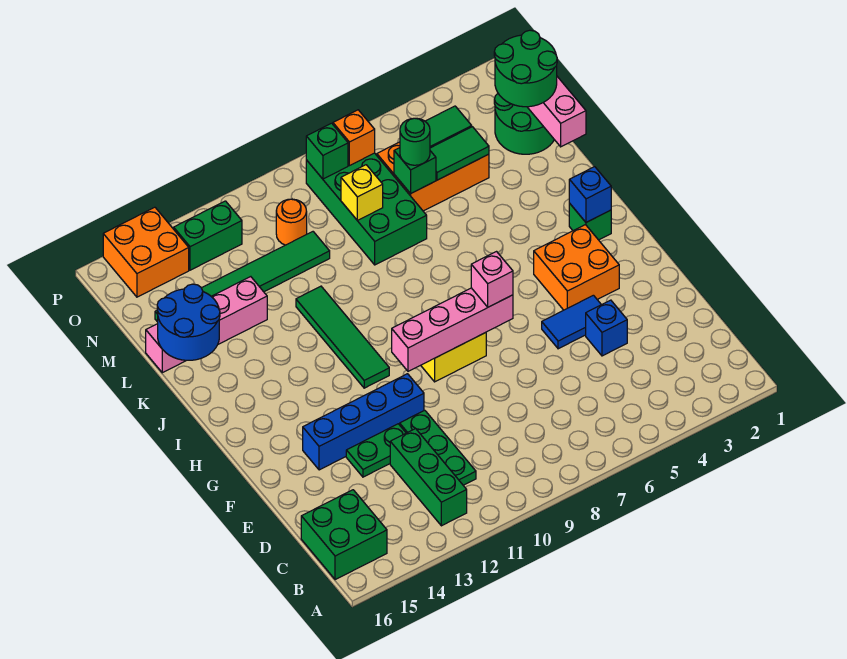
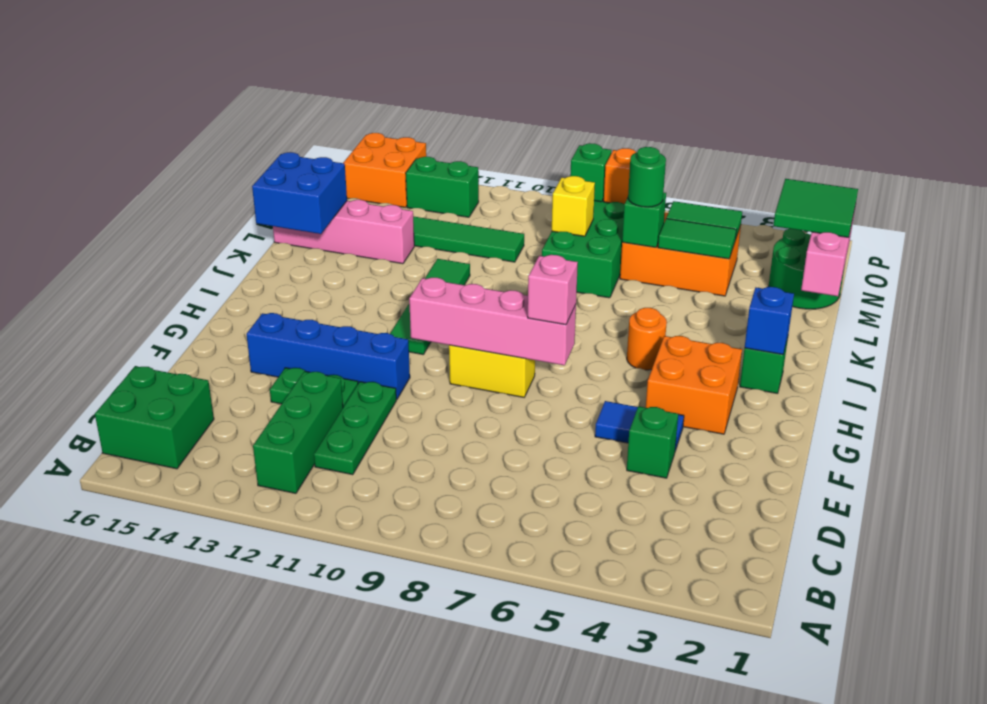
blue brick E4 level 1 -> green brick E4 level 1
blue round brick K15:L16 level 2 -> blue brick K15:L16 level 2
green round brick M1:N2 level 3 -> green tile M1:N2 level 3
orange round brick N10 level 1 -> orange round brick I5 level 1

